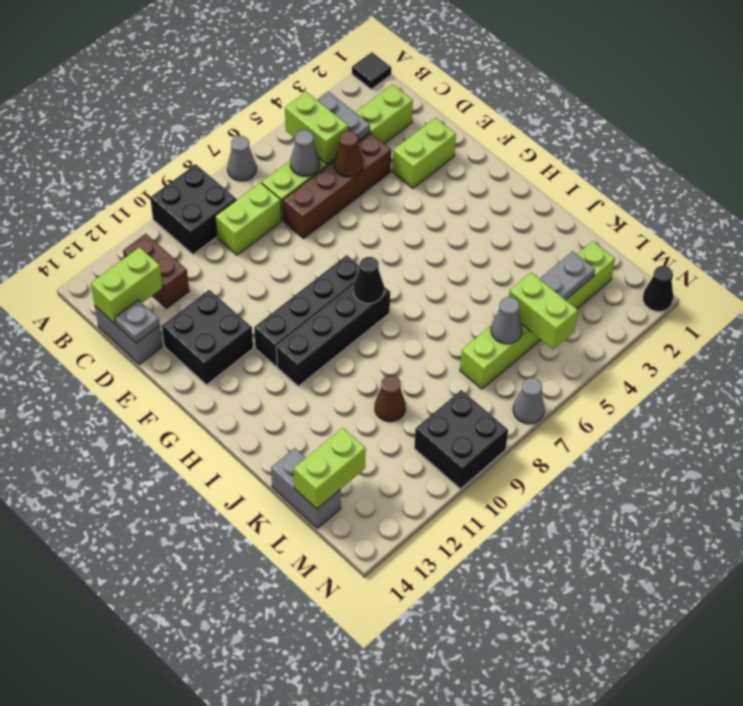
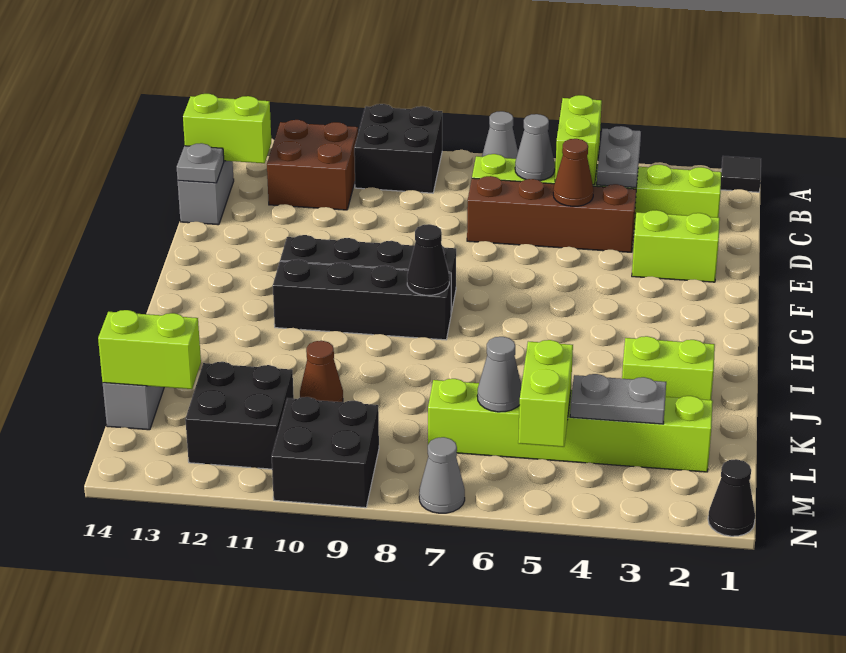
brown brick B12:C12 level 1 -> brown brick B11:C12 level 1
lime brick C8:C9 level 1 -> lime brick J2:J3 level 1
black brick E12:F13 level 1 -> black brick L11:M12 level 1

